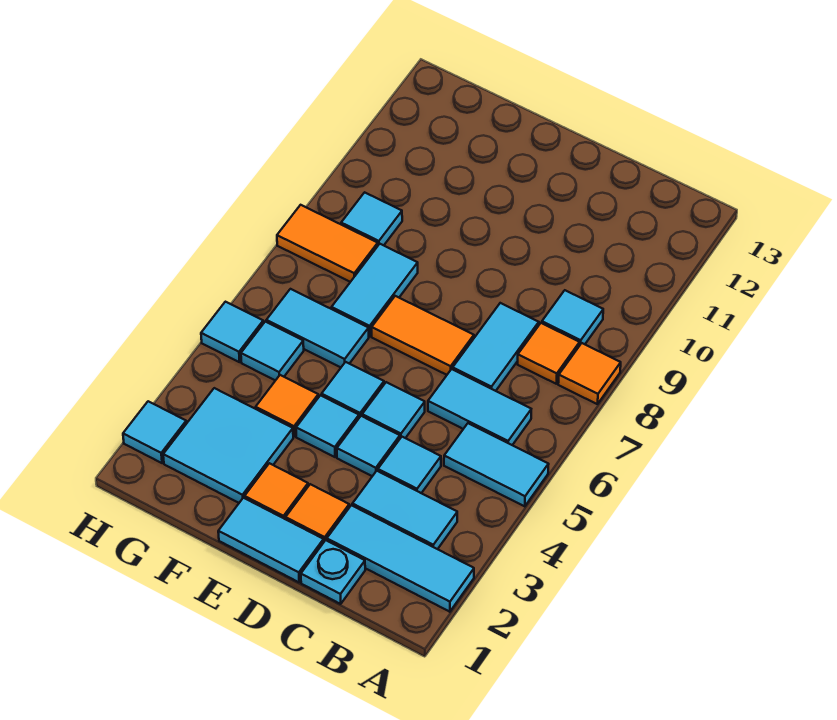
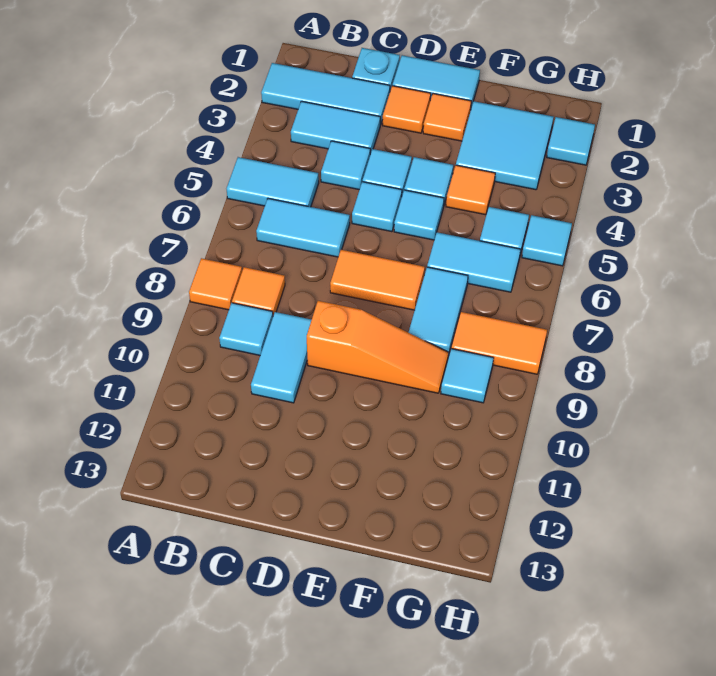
cyan tile C7:C8 level 1 -> cyan tile C9:C10 level 1
none -> orange slope D9:F9 level 1 top D

